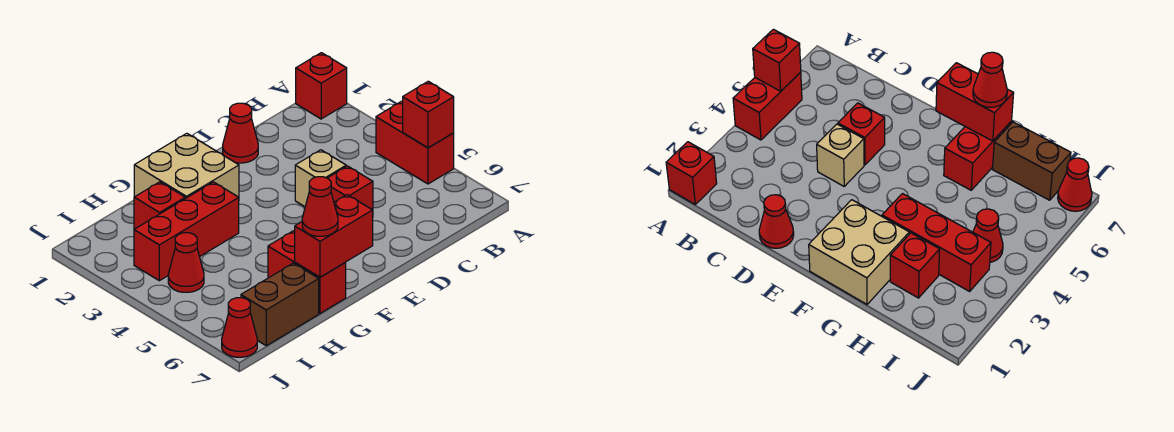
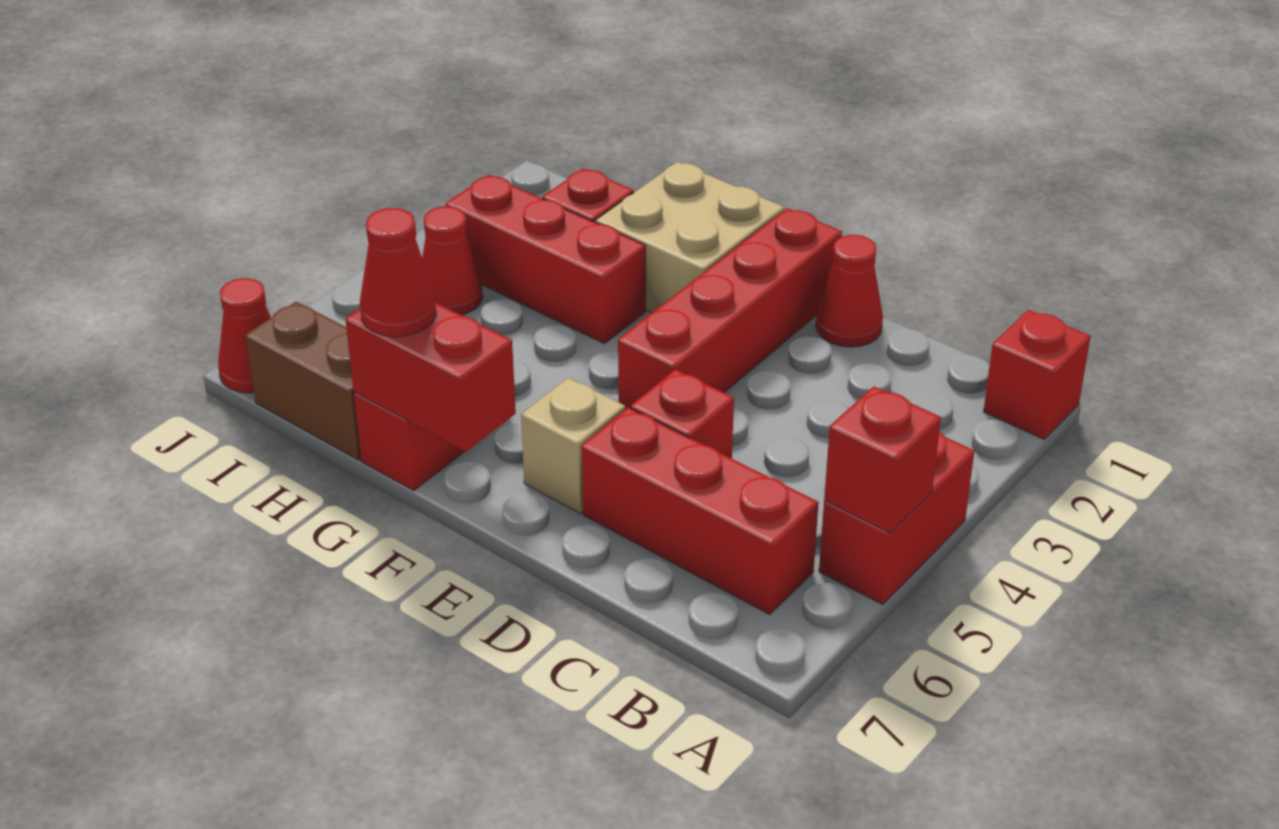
none -> red brick B6:D6 level 1
tan brick D4 level 1 -> tan brick E6 level 1
none -> red brick E1:E4 level 1

